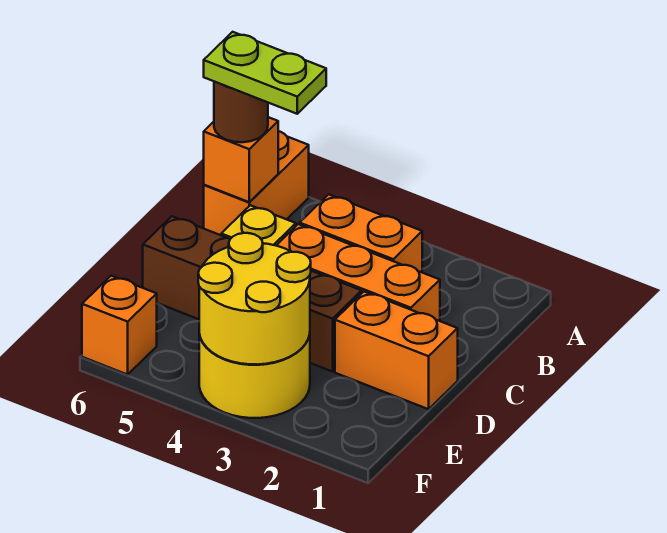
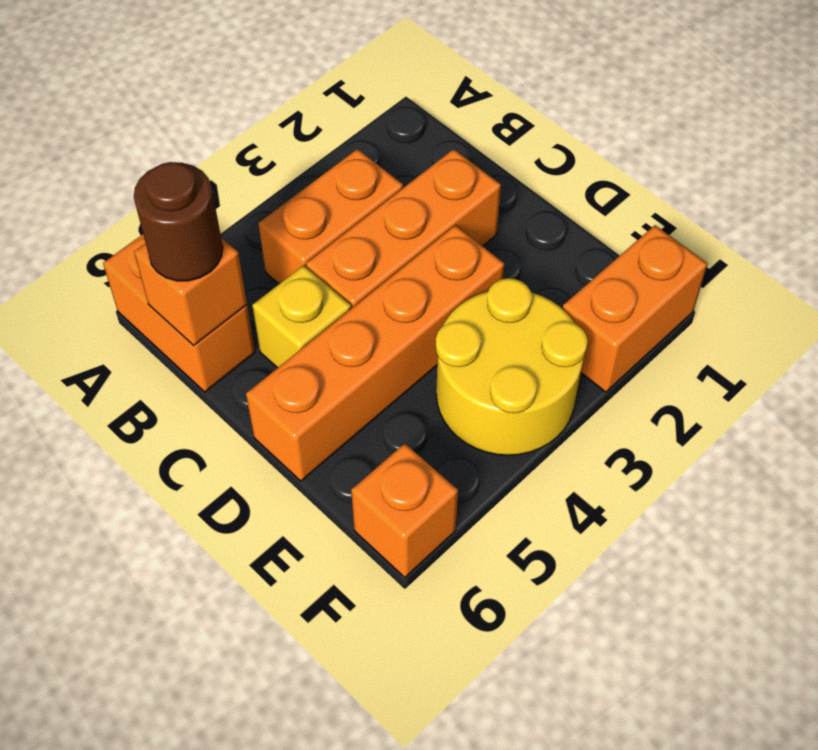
lime plate B5:B6 level 4 -> none
orange brick D1:D2 level 1 -> orange brick F1:F2 level 1
brown brick D3:D6 level 1 -> orange brick D3:D6 level 1
yellow round brick E3:F4 level 2 -> none

